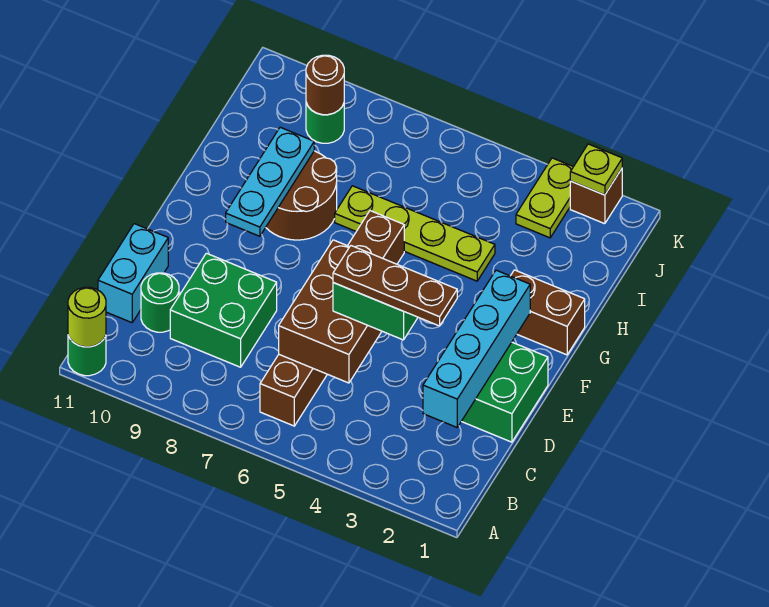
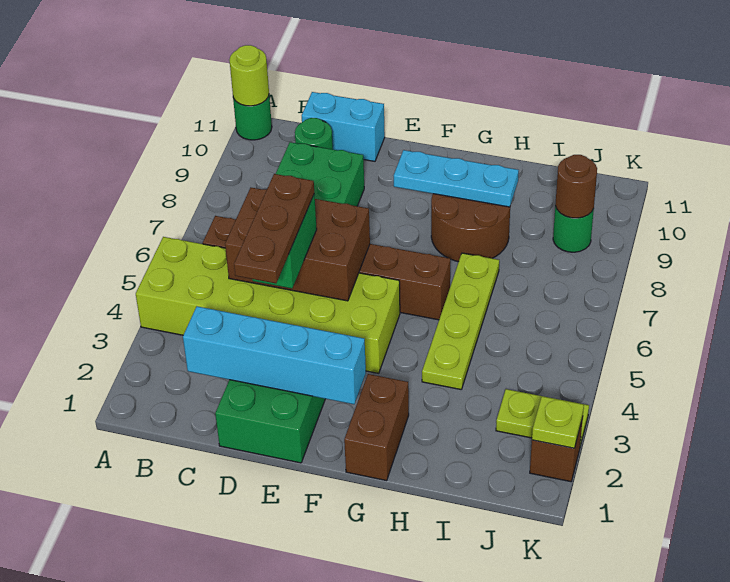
none -> lime brick A4:F5 level 1

